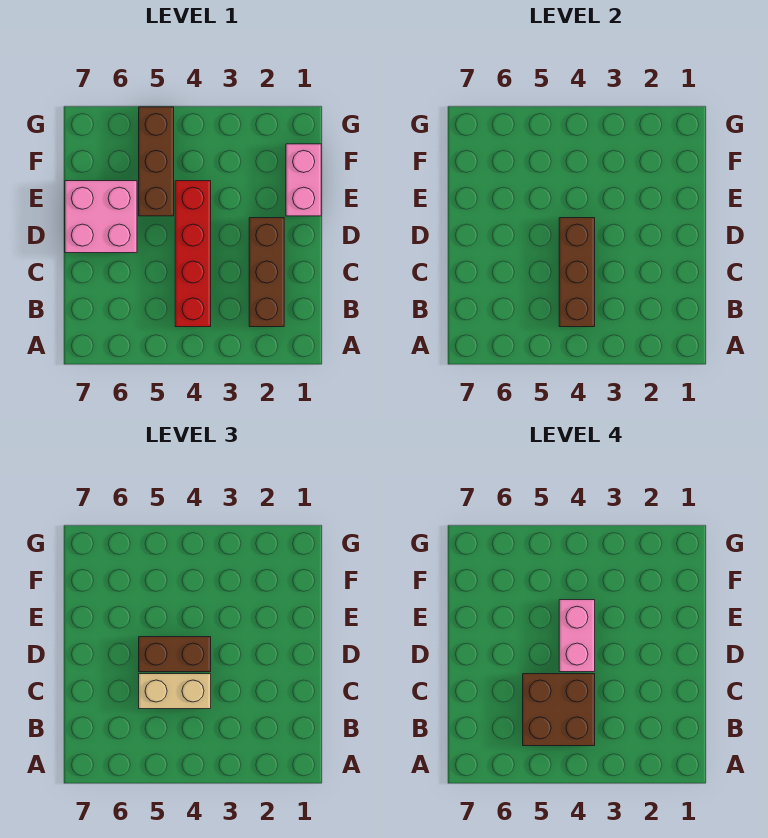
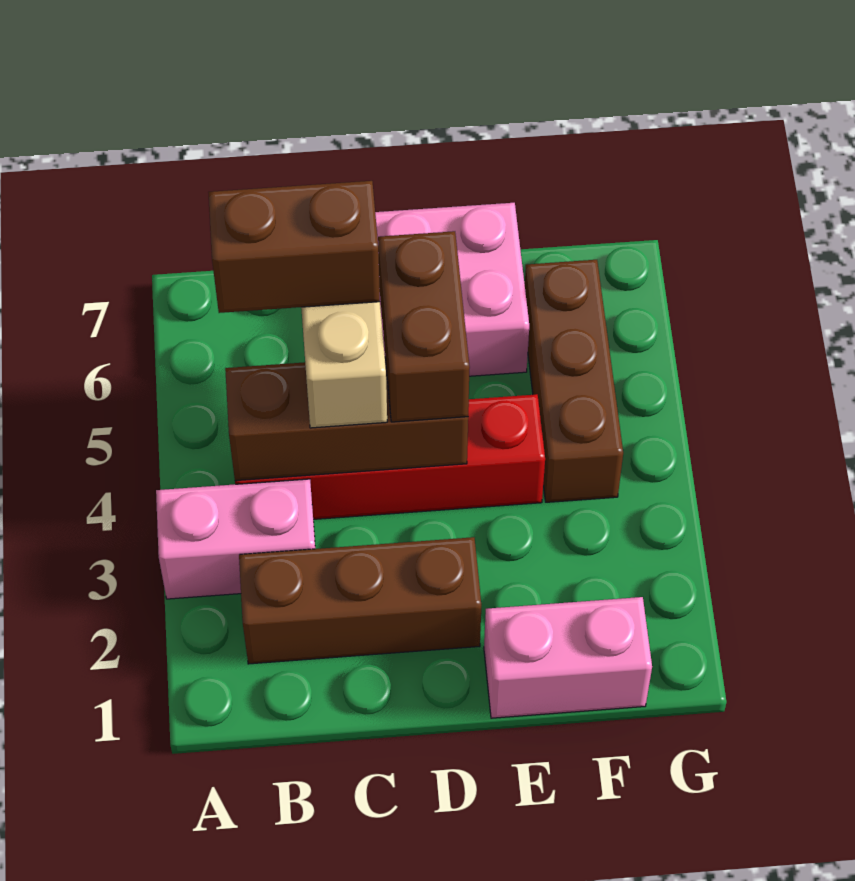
brown brick B4:C5 level 4 -> brown brick B5:C5 level 4
pink brick D4:E4 level 4 -> pink brick A3:B3 level 1
brown brick E5:G5 level 1 -> brown brick F4:F6 level 1

